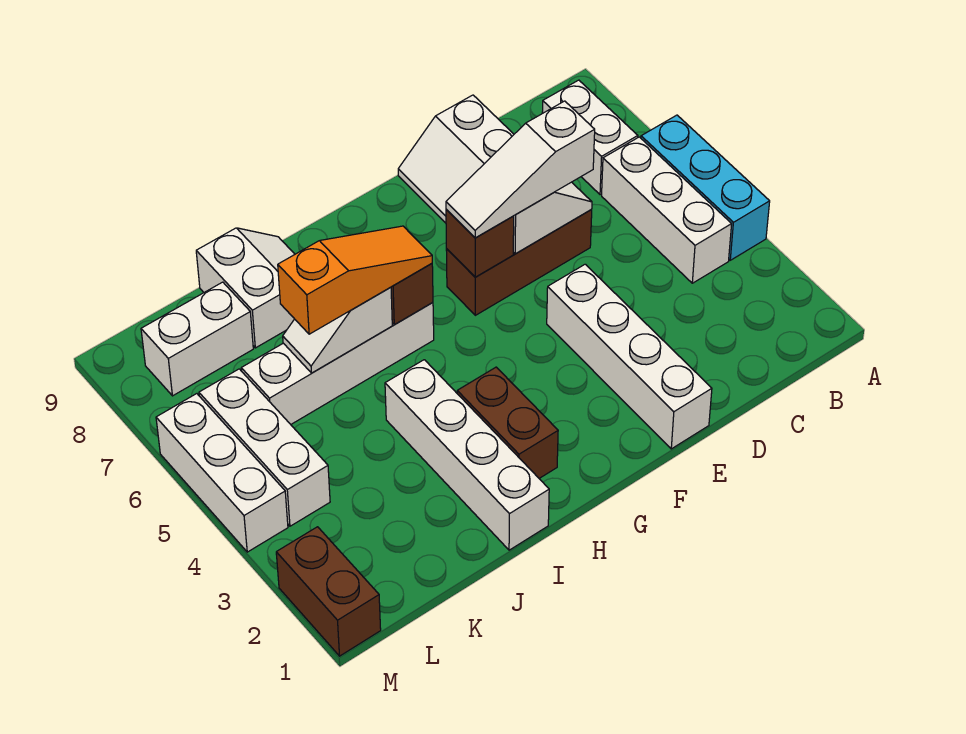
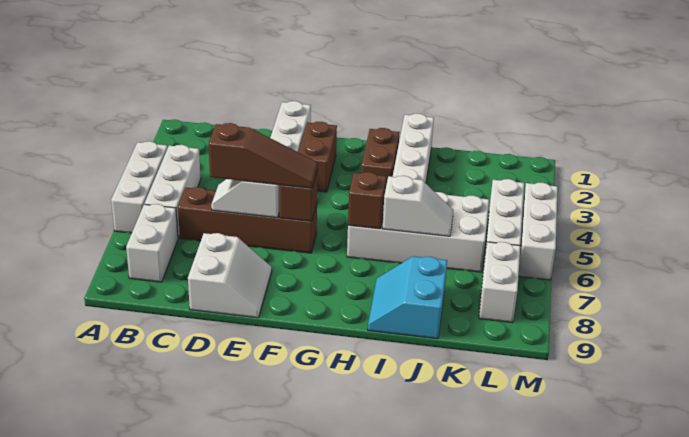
cyan brick A4:A6 level 1 -> white brick A4:A6 level 1
brown brick D6:F6 level 1 -> brown brick C6:F6 level 1
white slope D6:F6 level 3 top D -> brown slope D6:F6 level 3 top D
white brick H6:K6 level 1 -> white brick H5:K6 level 1
orange slope H6:J6 level 3 top J -> none
white slope I8:J9 level 1 top J -> cyan slope I8:J9 level 1 top J
white brick K8:L8 level 1 -> white brick L7:L8 level 1
brown brick M1:M2 level 1 -> brown brick F2:F3 level 1

